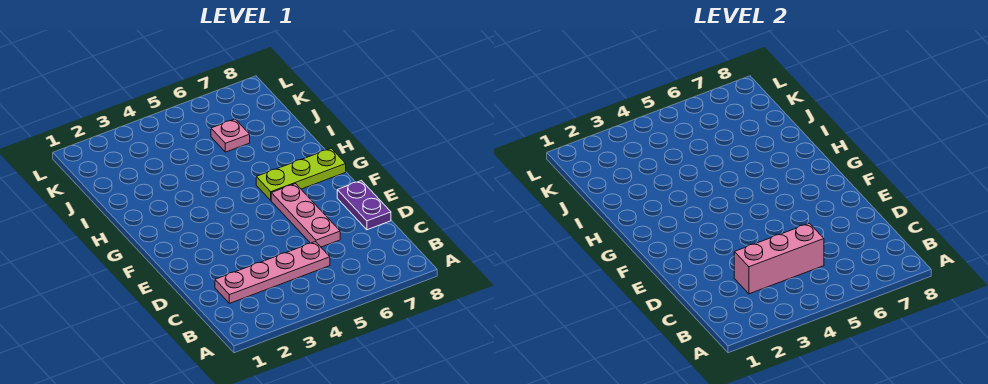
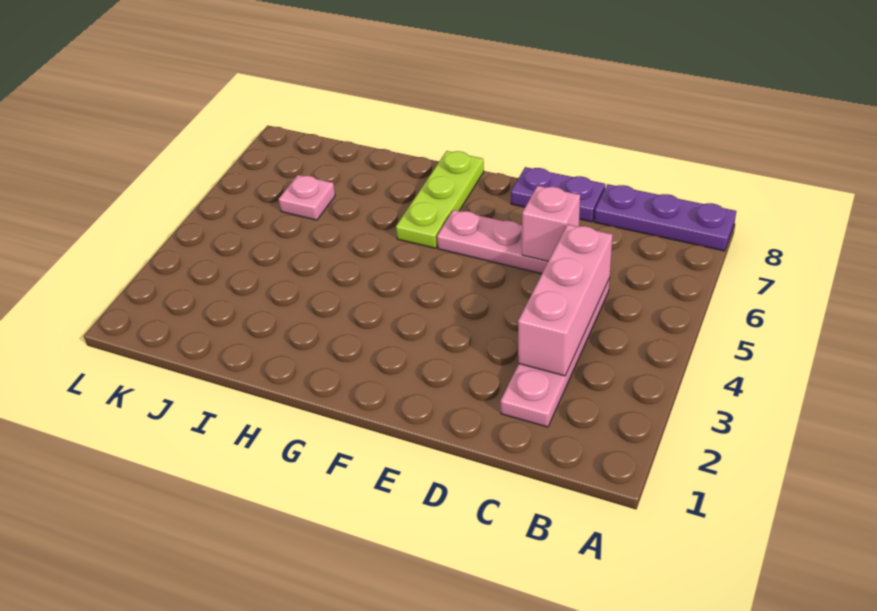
none -> purple plate A8:C8 level 1
none -> pink brick D6 level 2

